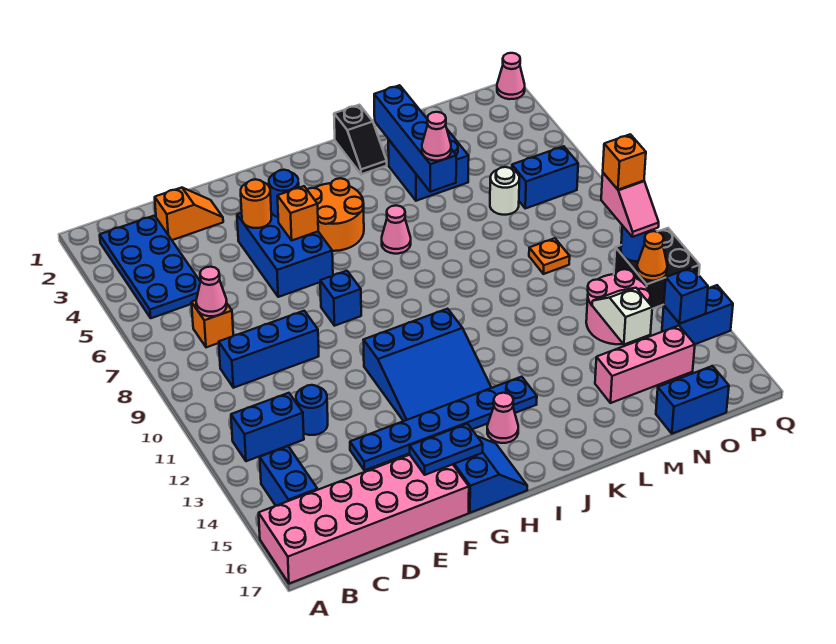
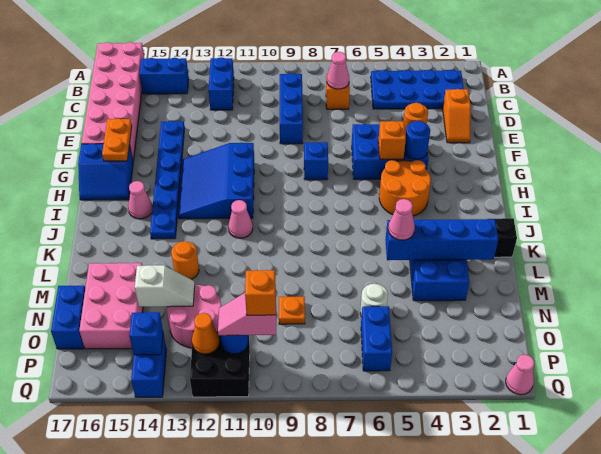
blue round brick D12 level 1 -> none
blue plate F16:G16 level 2 -> orange plate F16:G16 level 2
pink cone J6 level 1 -> pink cone J11 level 1
none -> orange round brick L13 level 1
pink brick M15:O15 level 1 -> pink brick M15:O16 level 1

